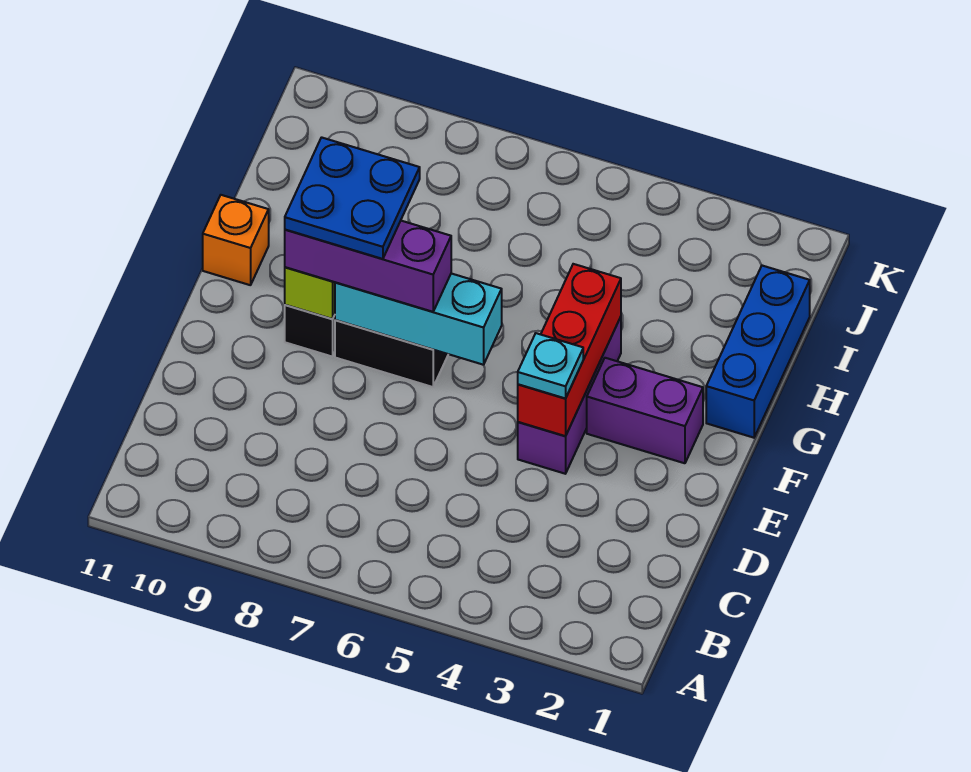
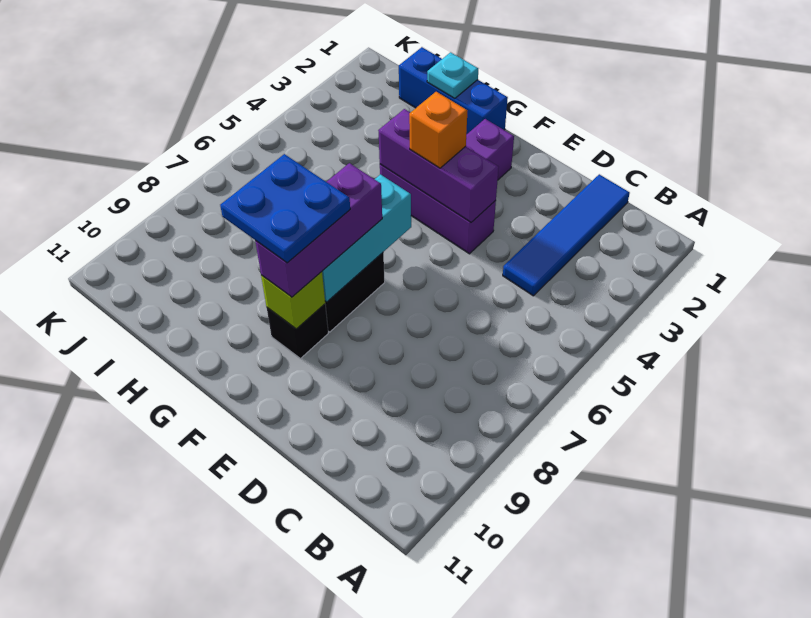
none -> blue tile C1:C4 level 1
red brick E4:G4 level 2 -> purple brick E4:G4 level 2
cyan plate E4 level 3 -> cyan plate H1 level 2
orange brick G11 level 1 -> orange brick F4 level 3

